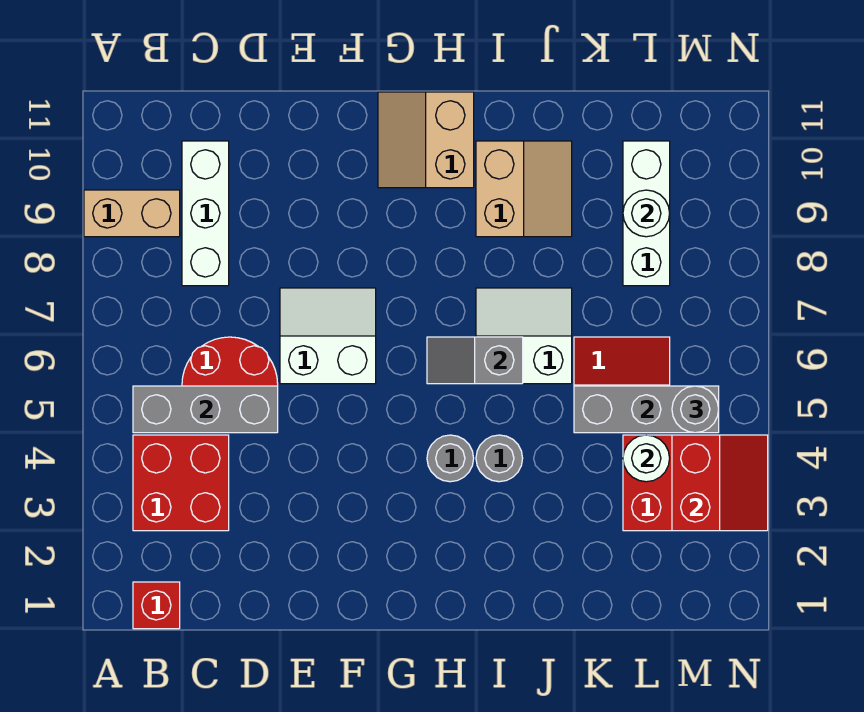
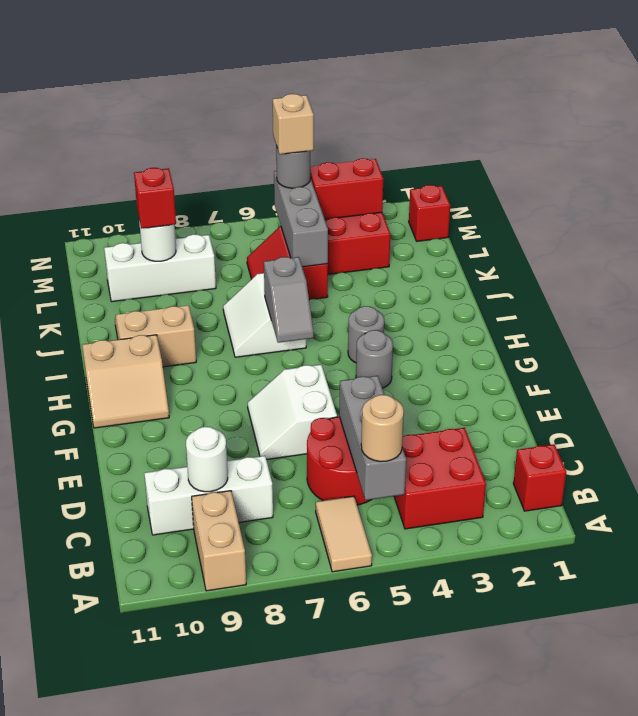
none -> tan tile A6:B6 level 1
none -> tan round brick B5 level 3
grey round brick I4 level 1 -> grey round brick G4 level 1
white round brick L4 level 2 -> white round brick C9 level 2
none -> red brick L9 level 3
none -> red brick M1 level 1
none -> tan brick M5 level 4

